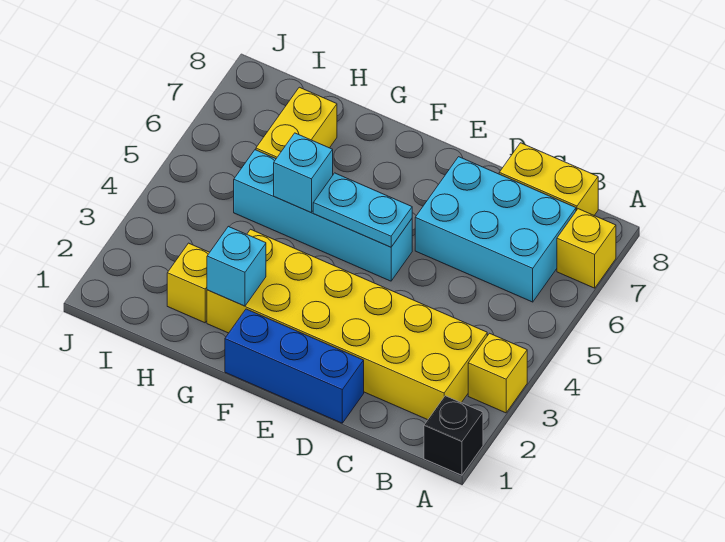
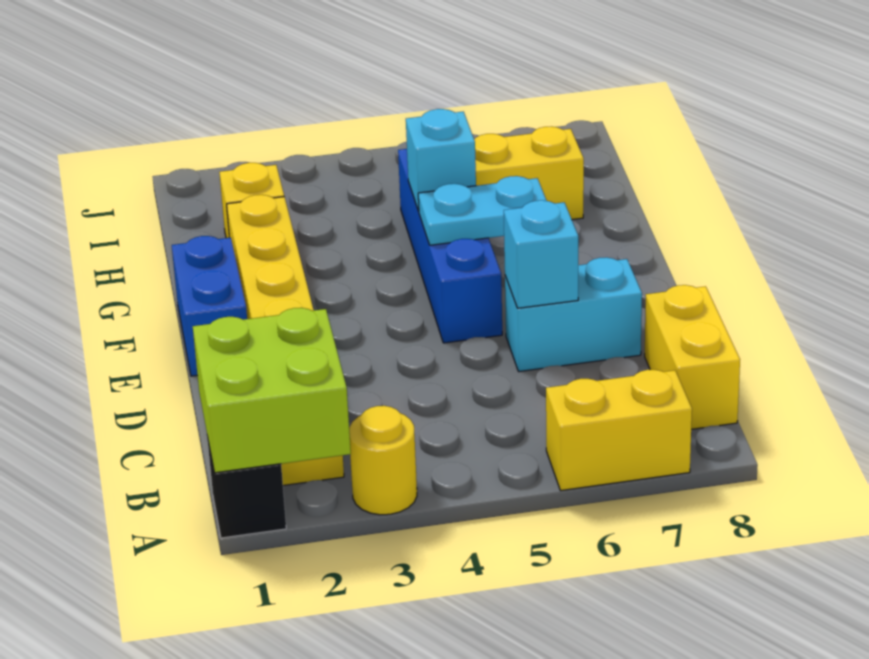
none -> lime brick A1:B2 level 2
yellow brick A3 level 1 -> yellow round brick A3 level 1
yellow brick A7 level 1 -> yellow brick A6:A7 level 1
yellow brick B2:G3 level 1 -> yellow brick B2:G2 level 1
cyan brick B6:D7 level 1 -> cyan brick D6:D7 level 1
blue brick D1:F1 level 1 -> blue brick E1:F1 level 1
cyan brick E5:H5 level 1 -> blue brick E5:H5 level 1
cyan plate E5:F5 level 2 -> cyan plate F5:F6 level 2
cyan brick G2 level 2 -> cyan brick D6 level 2

